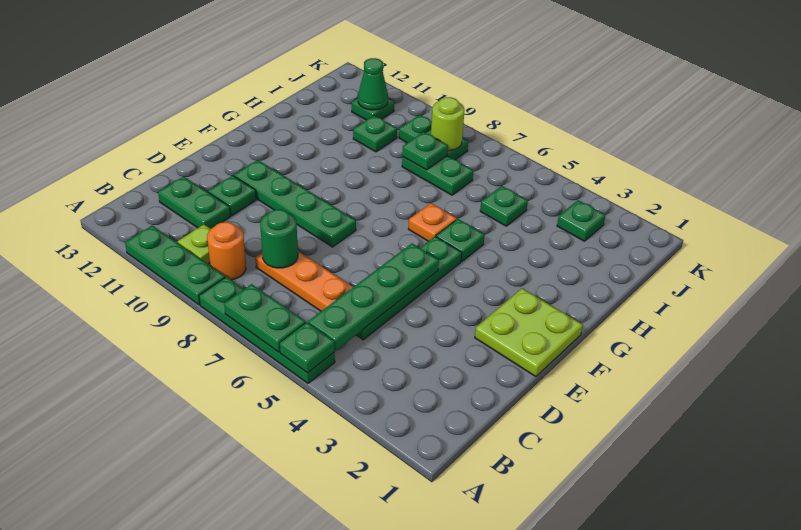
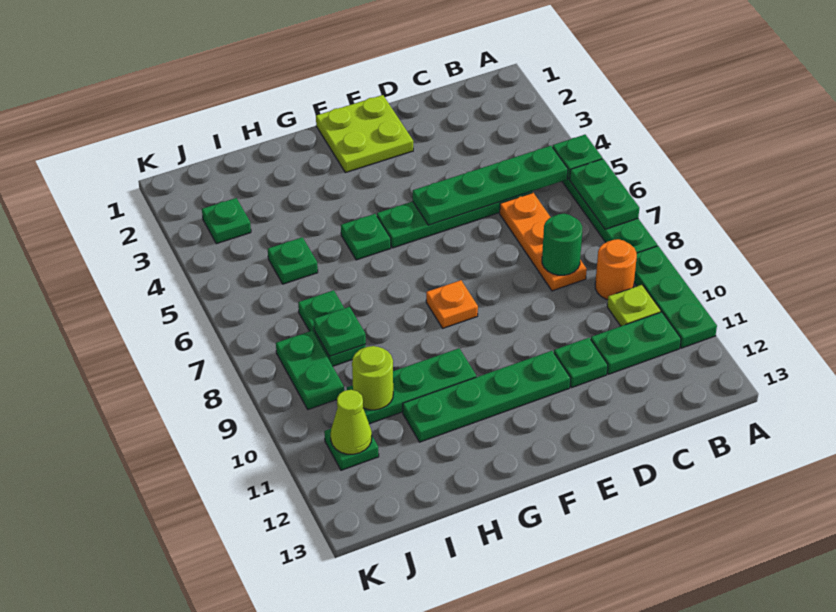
green plate C11:C12 level 1 -> green plate B11:C11 level 1
green plate E8:E11 level 1 -> green plate E11:H11 level 1
orange plate G6 level 1 -> orange plate F8 level 1
green plate I10 level 1 -> green plate G10:I10 level 1
lime round brick J8 level 2 -> lime round brick I10 level 2
green cone J11 level 2 -> lime cone J11 level 2

